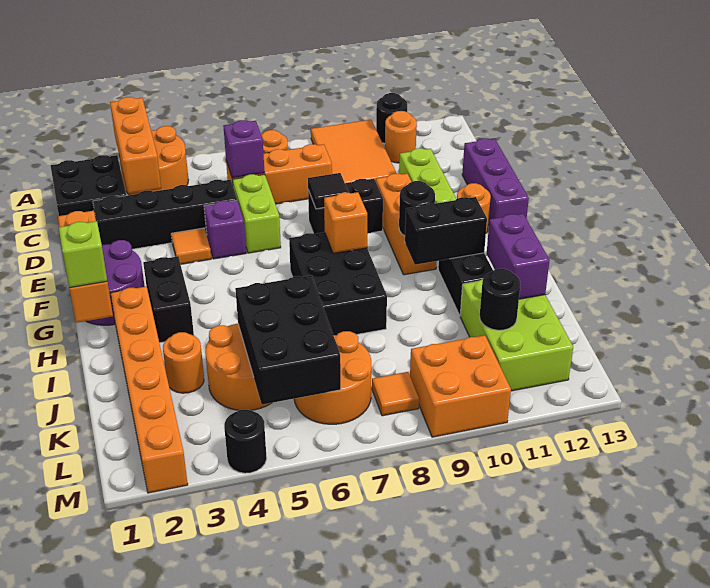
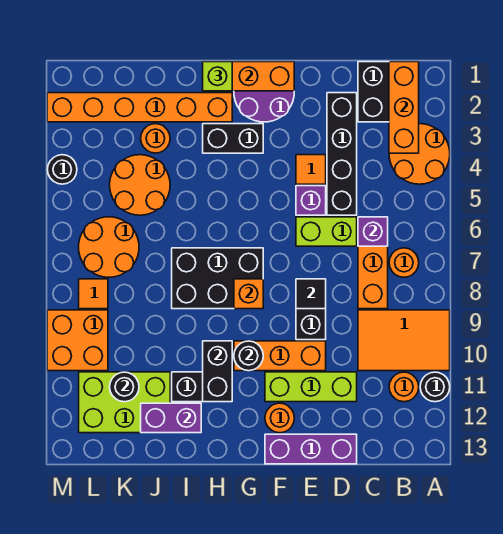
orange brick A3:C3 level 2 -> orange brick B1:B3 level 2
black brick J5:L6 level 2 -> none

